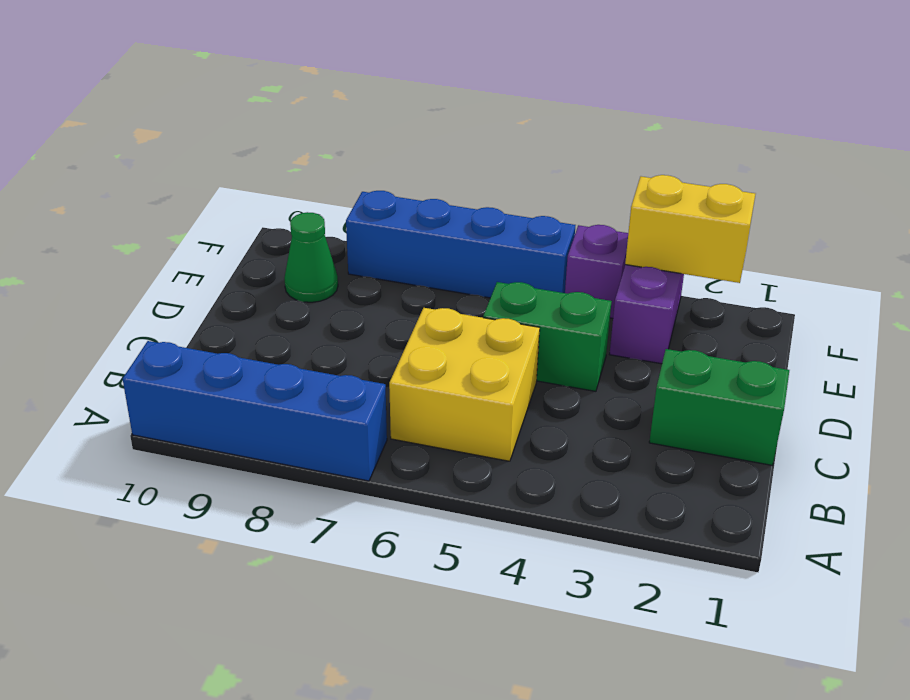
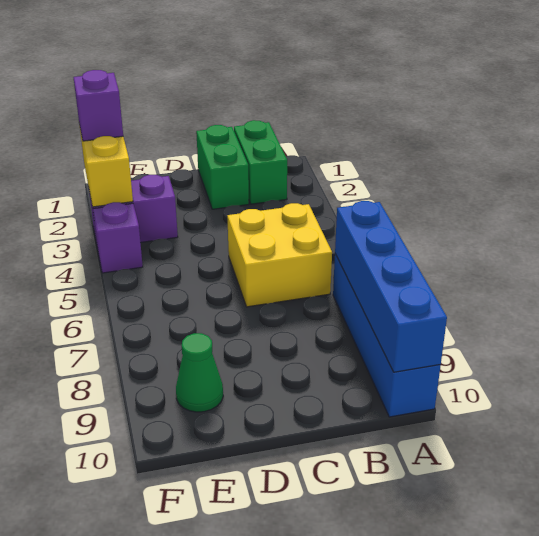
green brick D4:D5 level 1 -> green brick B1:B2 level 1
none -> purple brick F2 level 3
blue brick F5:F8 level 1 -> blue brick A7:A10 level 2

